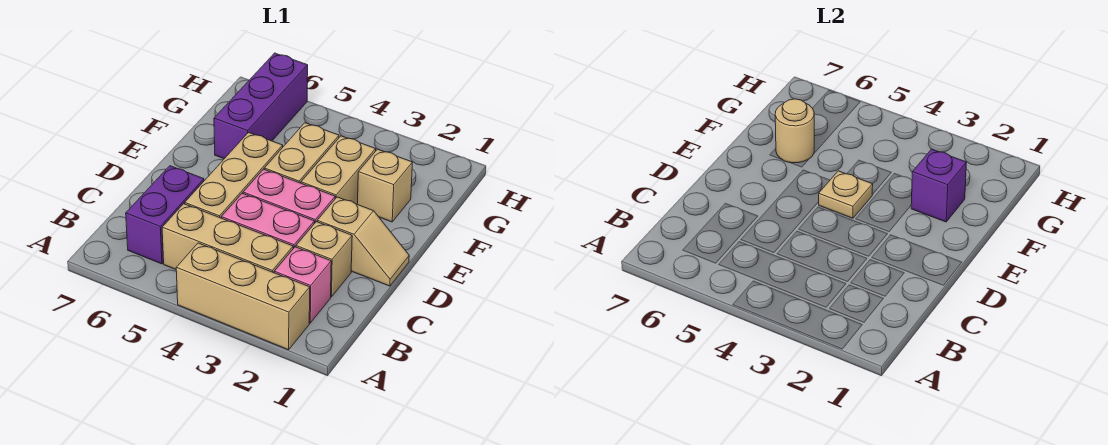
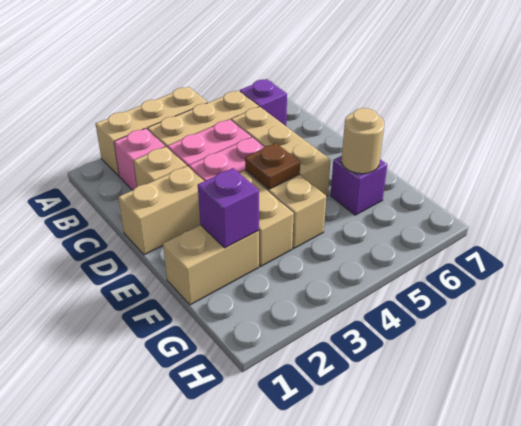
purple brick B6:C6 level 1 -> purple brick B6 level 1
tan slope D1:D2 level 1 top 2 -> tan brick D1:D2 level 1
tan plate E4 level 2 -> brown plate E4 level 2
tan brick F2 level 1 -> tan brick F1:F2 level 1
purple brick F6:H6 level 1 -> purple brick F6 level 1

